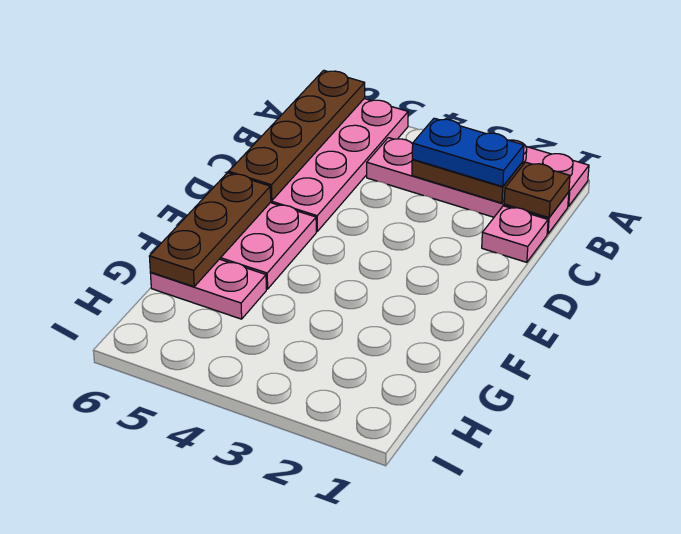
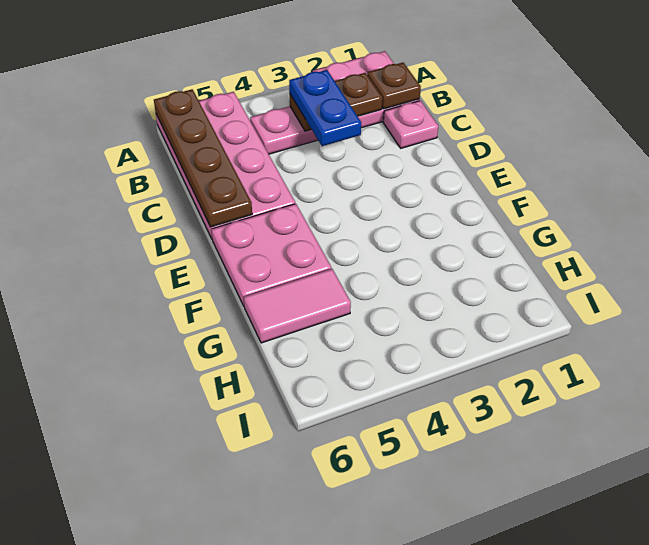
blue plate B2:B3 level 3 -> blue plate B3:C3 level 3
brown plate E6:G6 level 2 -> none
pink plate G5:G6 level 1 -> pink tile G5:G6 level 1

